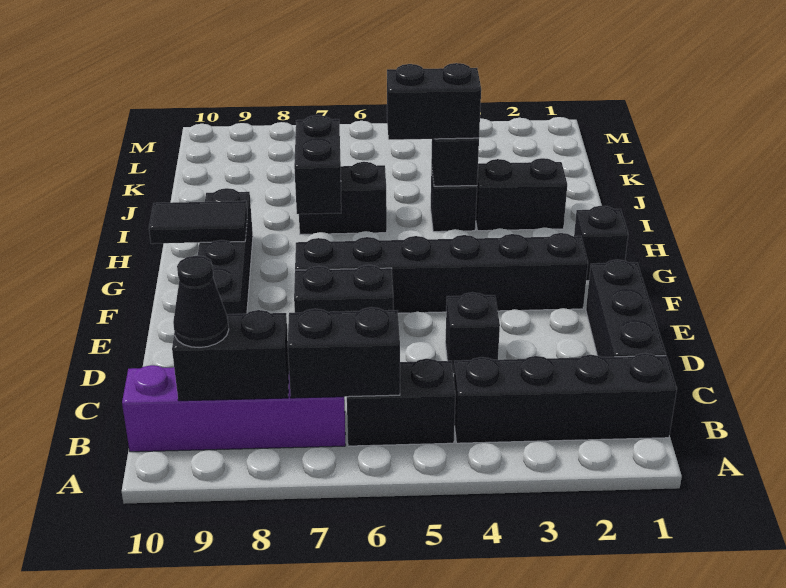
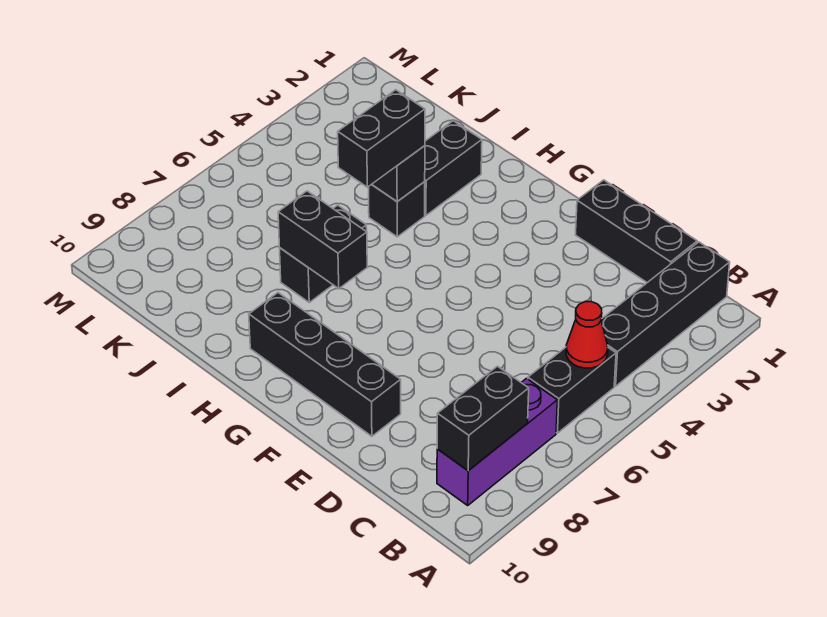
none -> red cone B5 level 2
black brick B6:B7 level 2 -> none
purple brick B7:B10 level 1 -> purple brick B7:B9 level 1
black cone B9 level 3 -> none
black brick D4 level 1 -> none
black brick E6:E7 level 1 -> none
black brick F2:F7 level 1 -> none
black brick G1 level 1 -> none
black tile G9:G10 level 2 -> none

